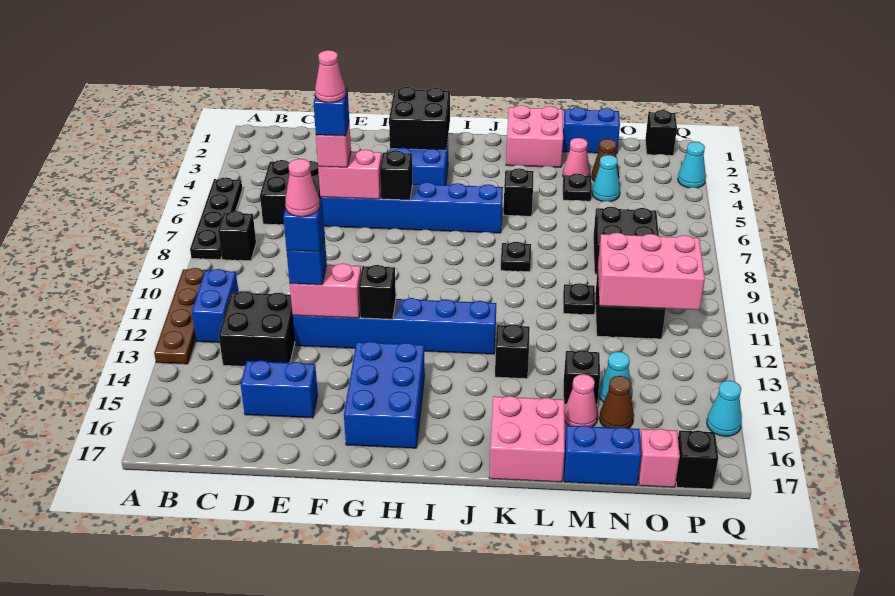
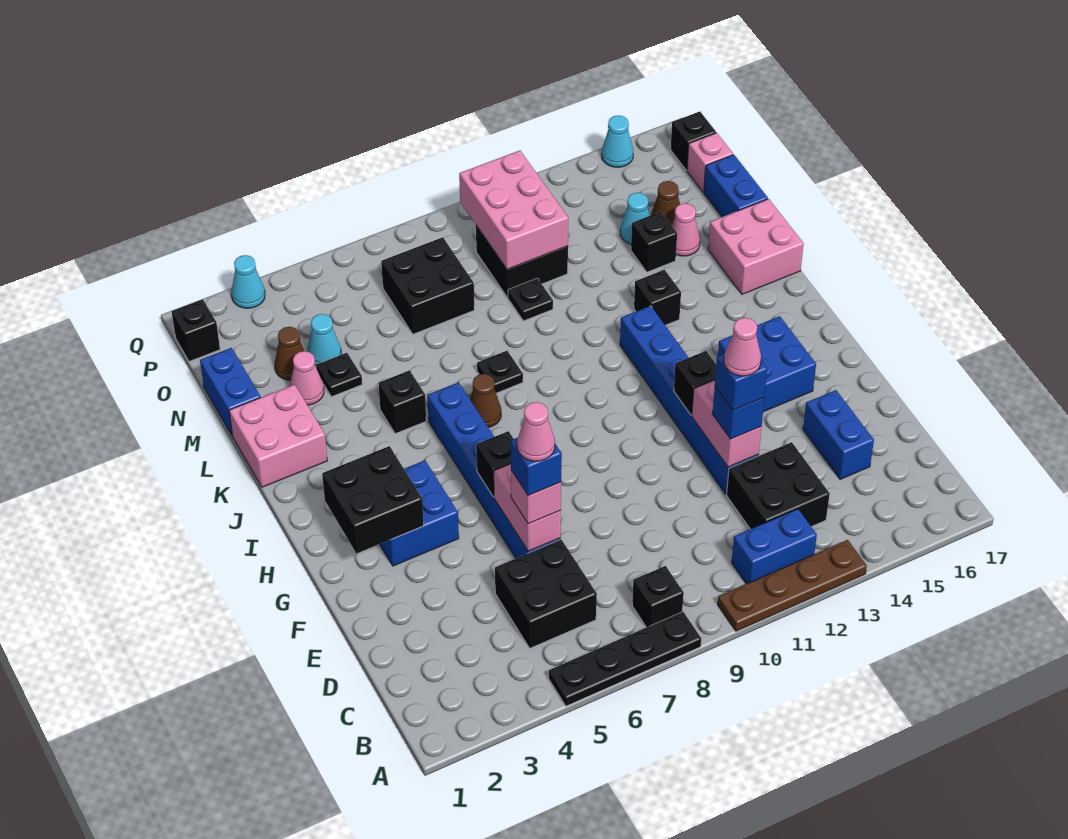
blue brick G14:H16 level 1 -> blue brick G14:H15 level 1
none -> brown cone J7 level 1

